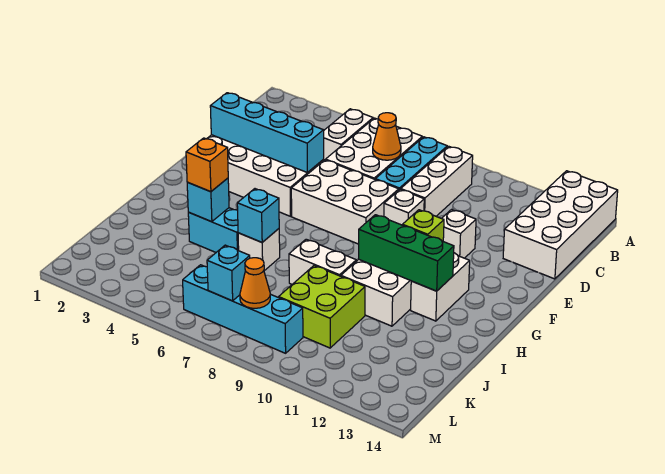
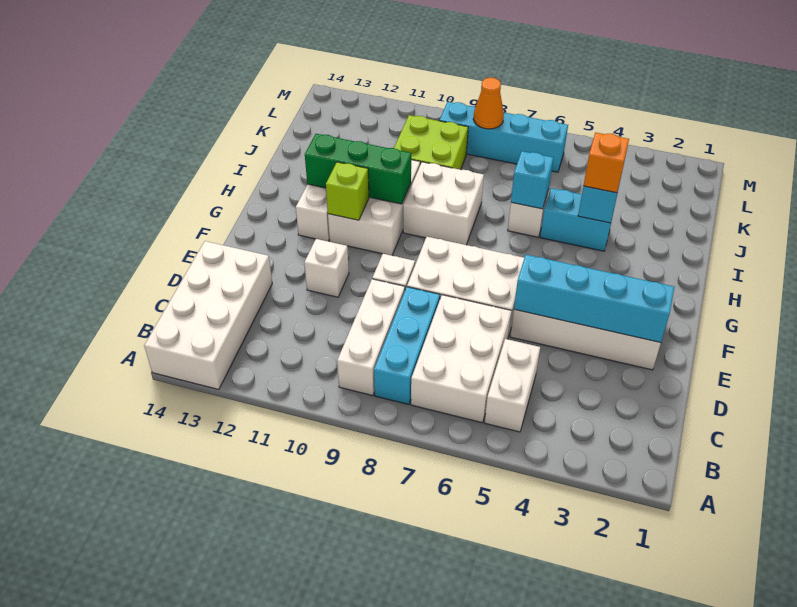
orange cone C7 level 2 -> none
white brick I8:I9 level 1 -> white brick H8:I9 level 1
cyan brick L7 level 2 -> none

